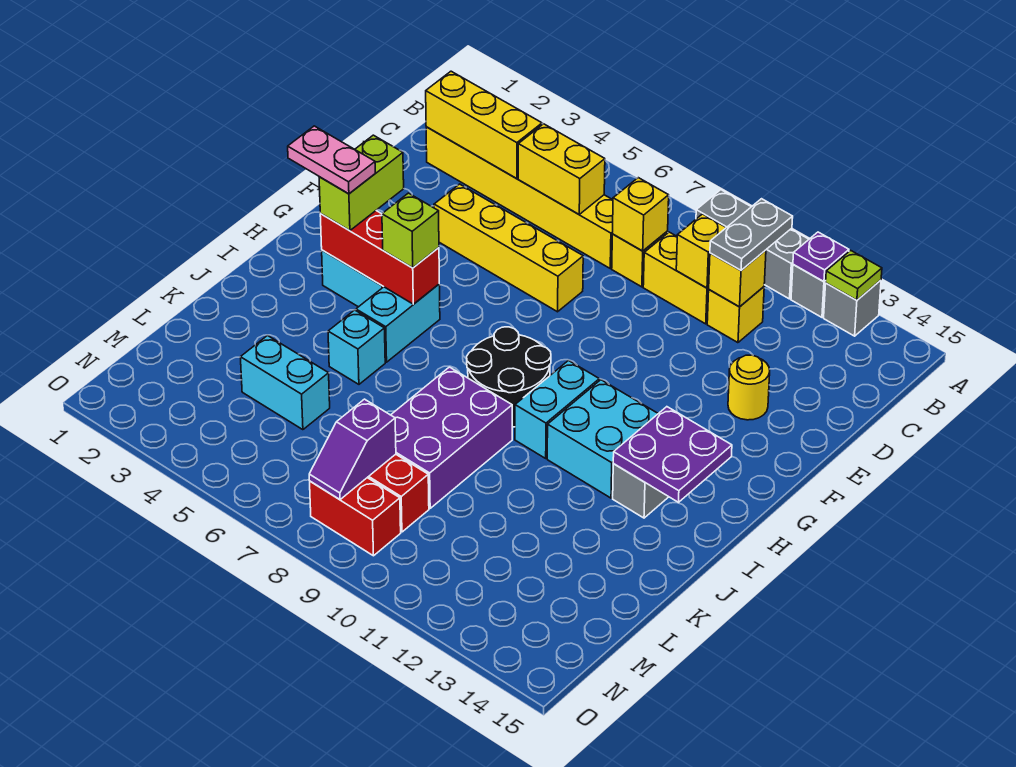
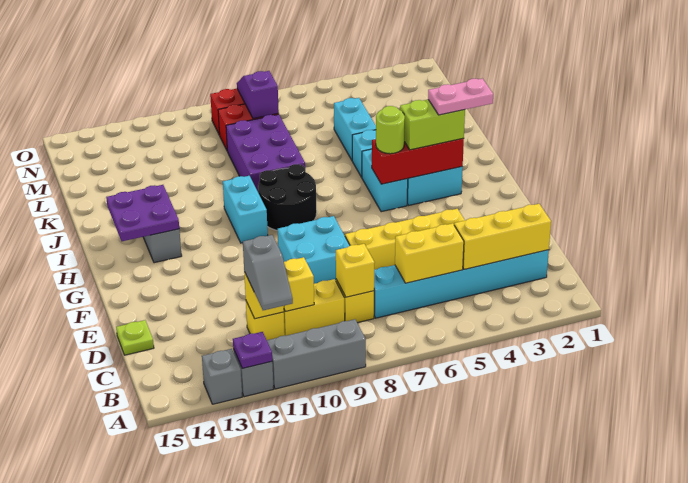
lime plate A13 level 2 -> lime plate D15 level 1
grey plate B11:C11 level 3 -> grey slope B11:C11 level 3 top C
yellow brick C2:C7 level 1 -> cyan brick C2:C7 level 1
yellow round brick E13 level 1 -> none
lime brick G3:H3 level 3 -> lime brick H3:H4 level 3
lime brick H5 level 3 -> lime round brick H5 level 3
cyan brick H11:I12 level 1 -> cyan brick E8:F9 level 1
cyan brick L4:L5 level 1 -> cyan brick K5:L5 level 1

